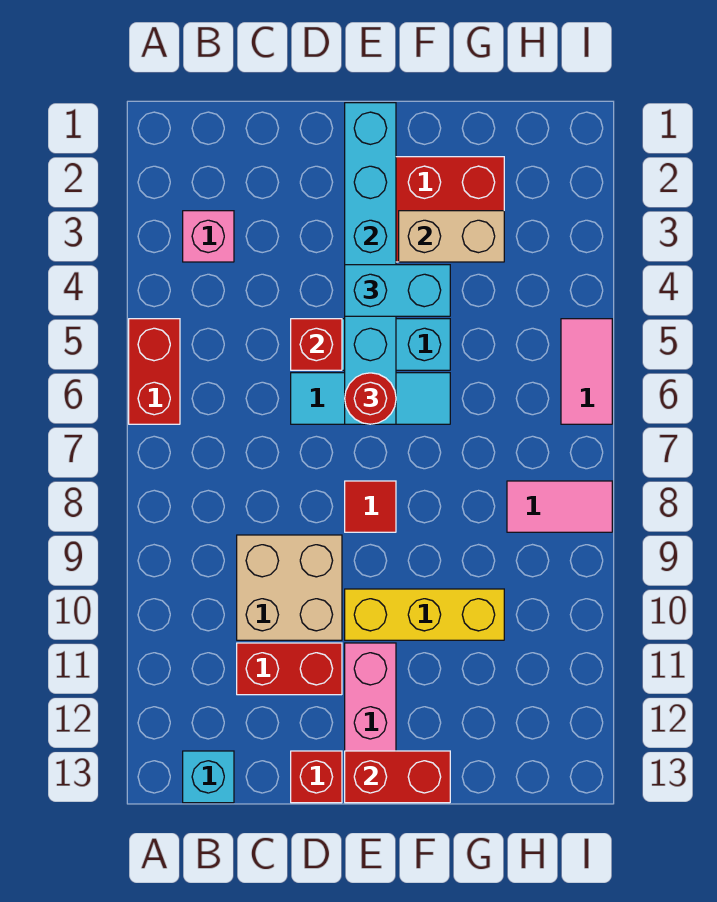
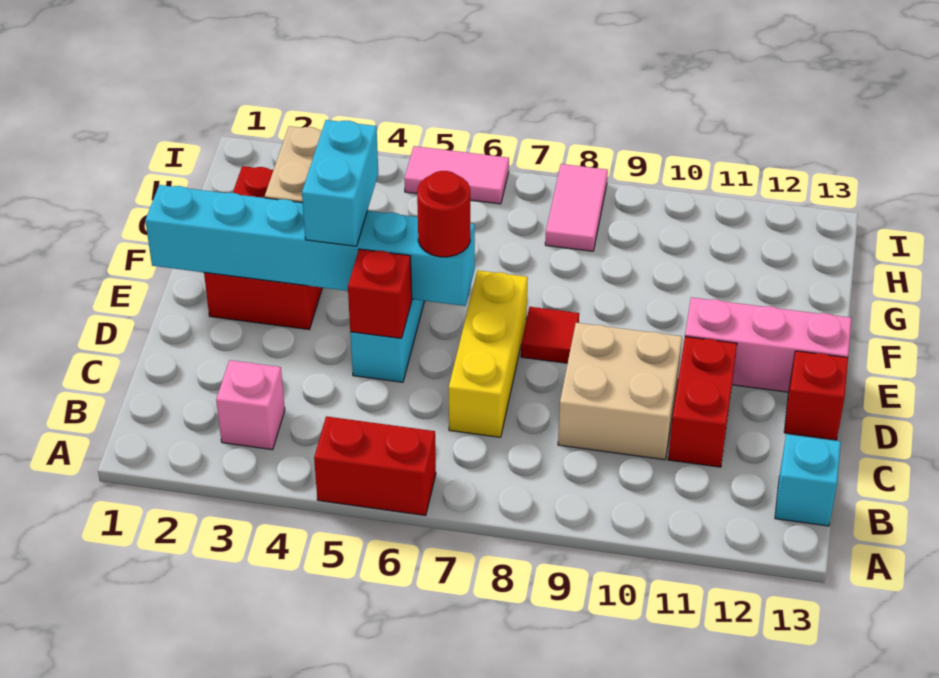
cyan tile D6:F6 level 1 -> none
yellow brick E10:G10 level 1 -> yellow brick C7:E7 level 1
red brick E13:F13 level 2 -> none

